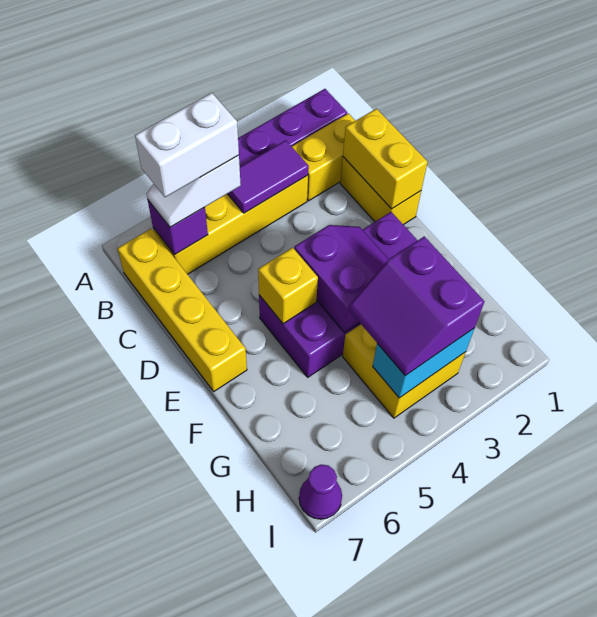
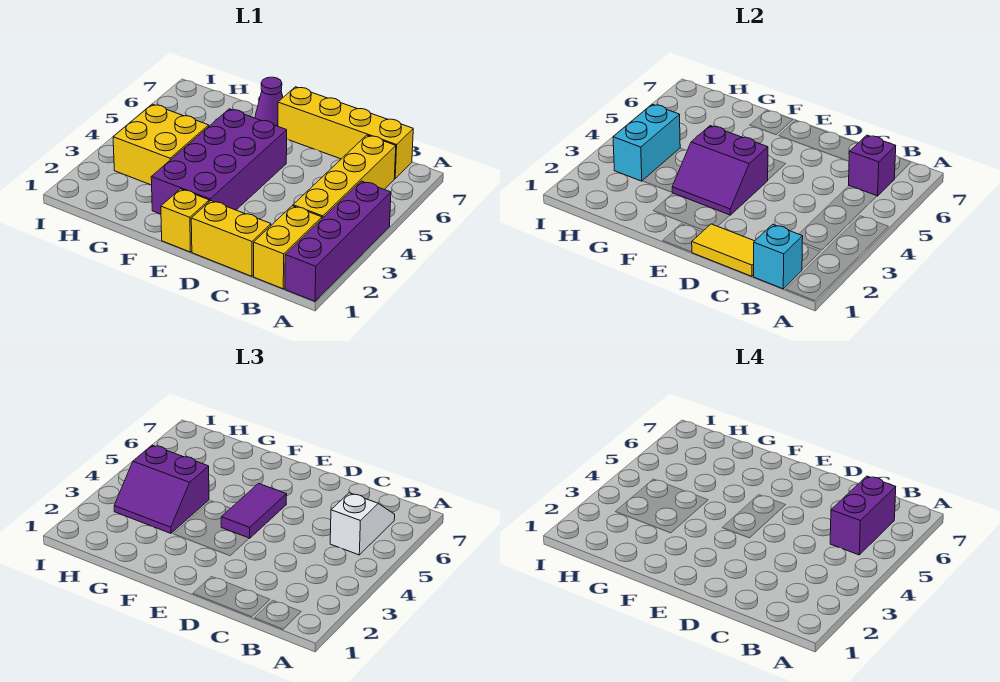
none -> cyan brick B1 level 2
purple tile B3:B4 level 2 -> purple tile E4:E5 level 3
white brick B5:B6 level 4 -> purple brick B5:B6 level 4
yellow brick C1:D1 level 2 -> yellow tile C1:D1 level 2
yellow brick E5 level 2 -> yellow brick E1 level 1
purple slope G3:H4 level 3 top 3 -> purple slope G3:H4 level 3 top 4
purple cone I7 level 1 -> purple cone F7 level 1

